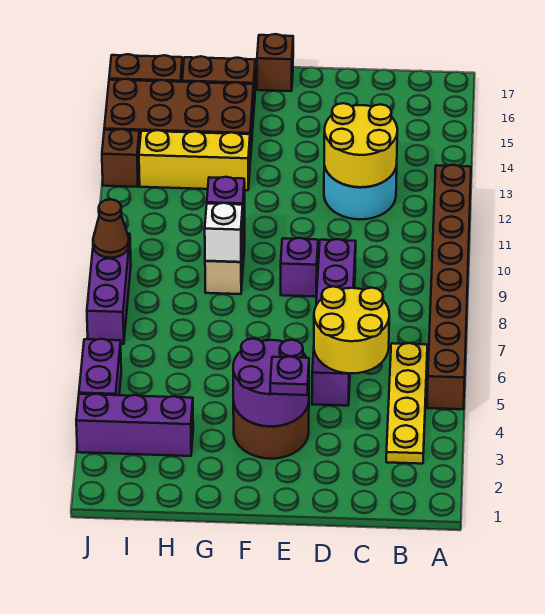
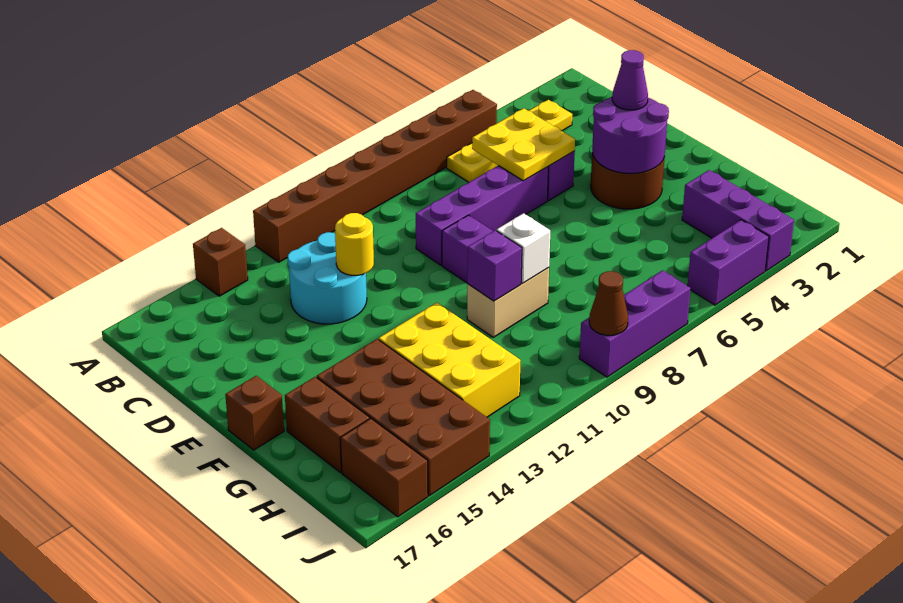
yellow round brick C5:D6 level 2 -> yellow plate C5:D6 level 2
yellow round brick C12:D13 level 2 -> yellow round brick D12 level 2
purple plate E3 level 3 -> purple cone E3 level 3
yellow brick G13:I13 level 1 -> yellow brick G12:I13 level 1
brown brick J13 level 1 -> brown brick A14 level 1

